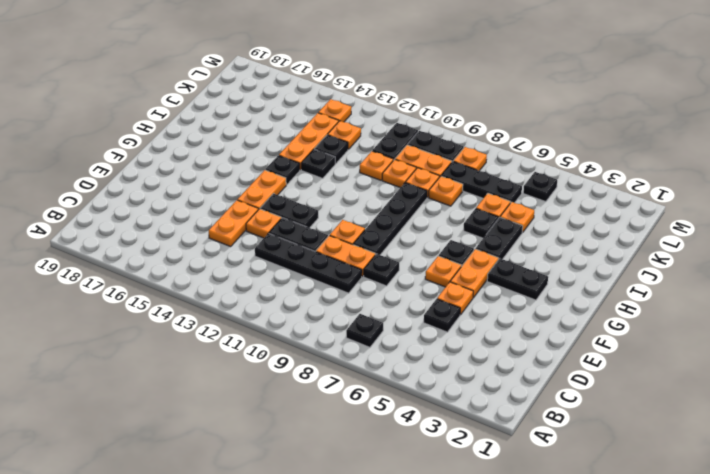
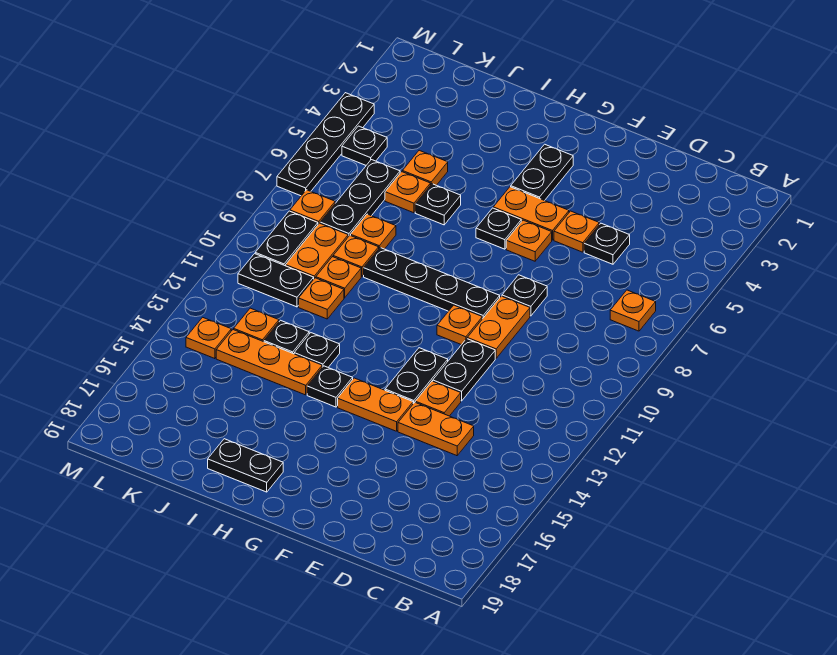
black plate B7 level 1 -> orange plate B7 level 1
black plate D9:D12 level 1 -> black plate M4:M7 level 1
black plate H5:I5 level 1 -> black plate H18:I18 level 1

